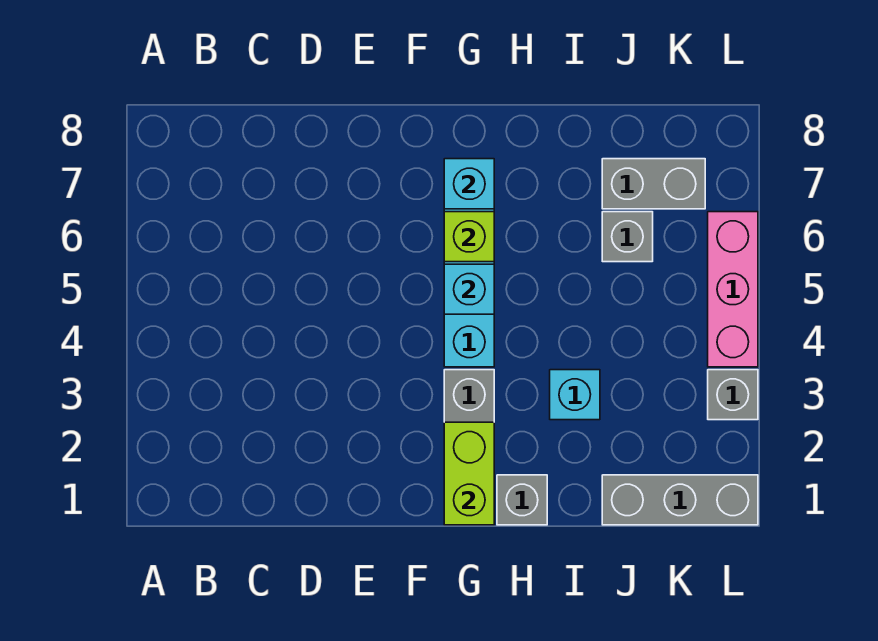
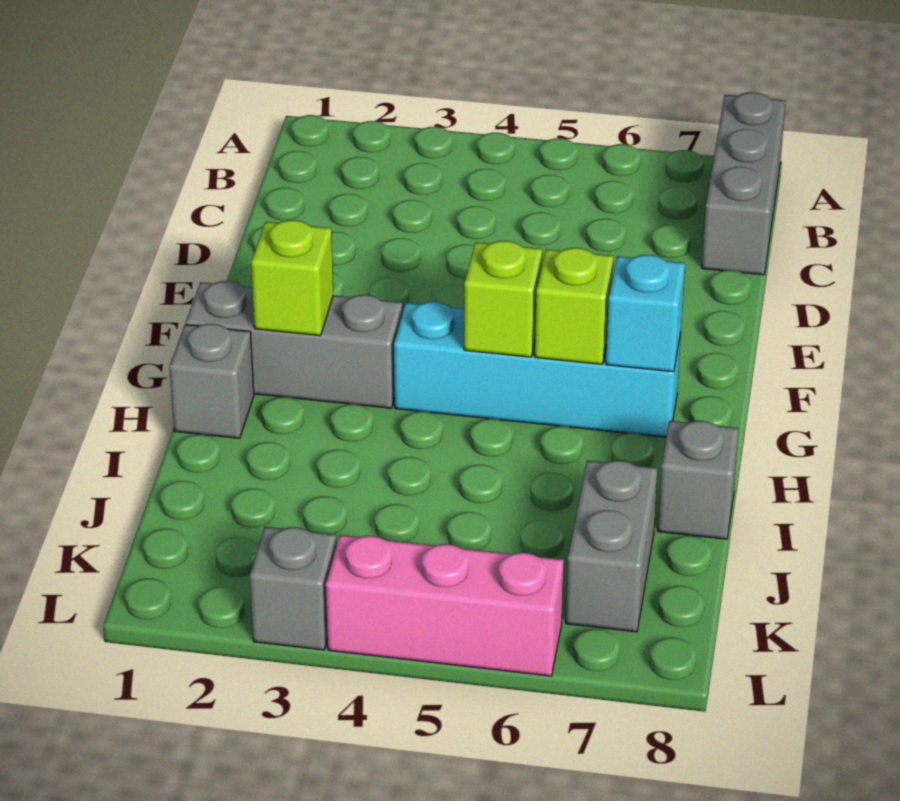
lime brick G1:G2 level 2 -> lime brick G2 level 2
cyan brick G5 level 2 -> lime brick G5 level 2
cyan brick I3 level 1 -> none
grey brick J1:L1 level 1 -> grey brick A8:C8 level 1
grey brick J6 level 1 -> grey brick I8 level 1

